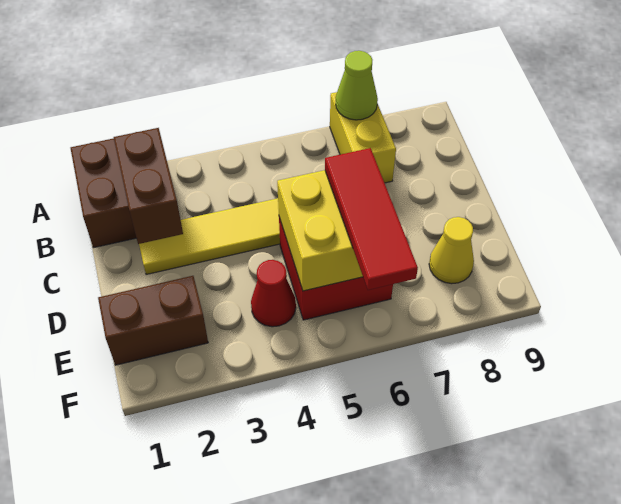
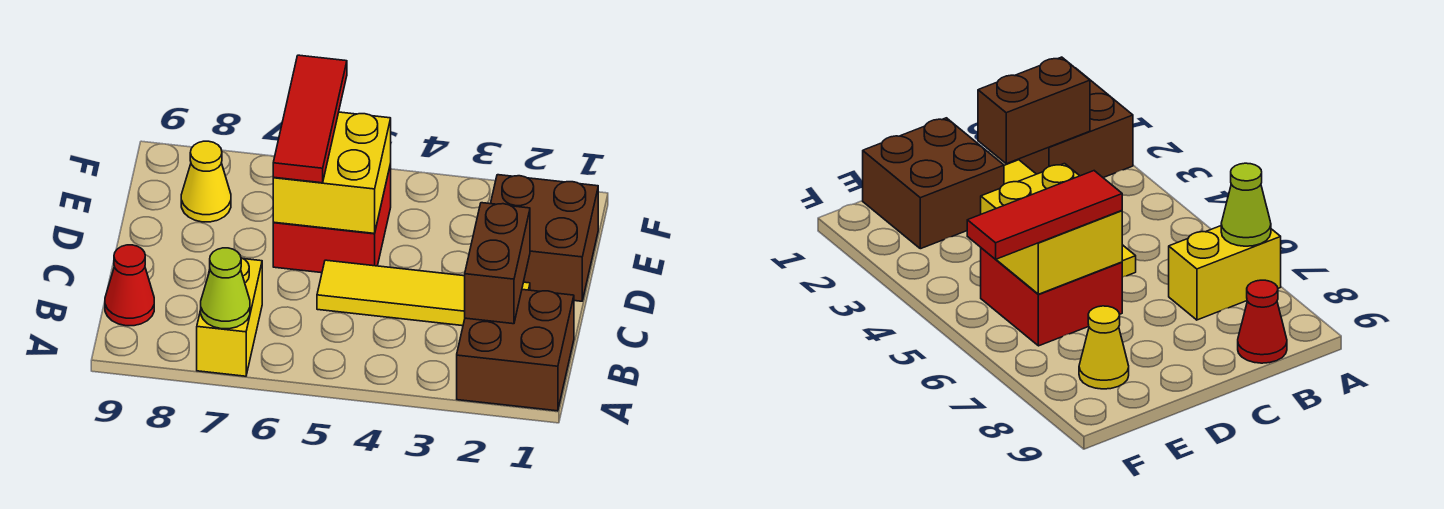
brown brick E1:E2 level 1 -> brown brick D1:E2 level 1
red cone E4 level 1 -> red cone B9 level 1

